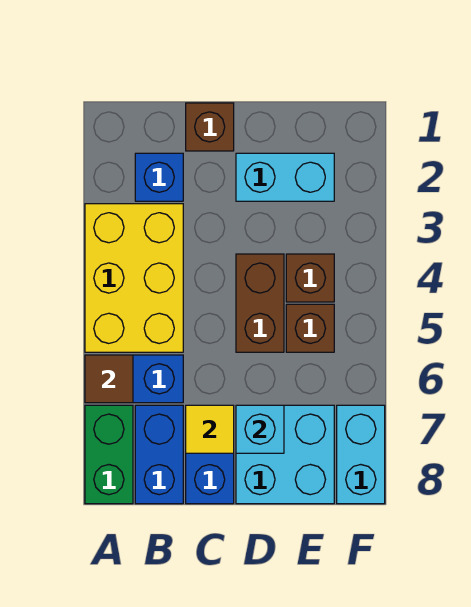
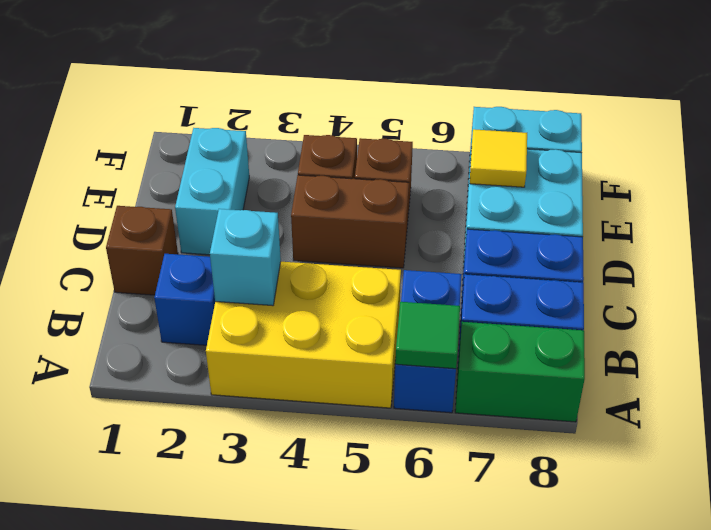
brown tile A6 level 2 -> green tile A6 level 2
yellow tile C7 level 2 -> yellow tile E7 level 2
cyan brick D7 level 2 -> cyan brick B3 level 2

